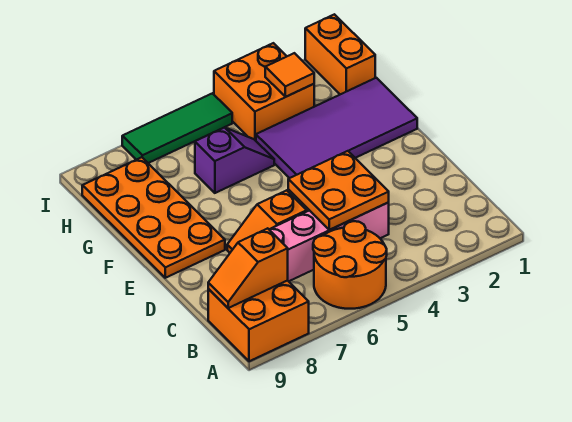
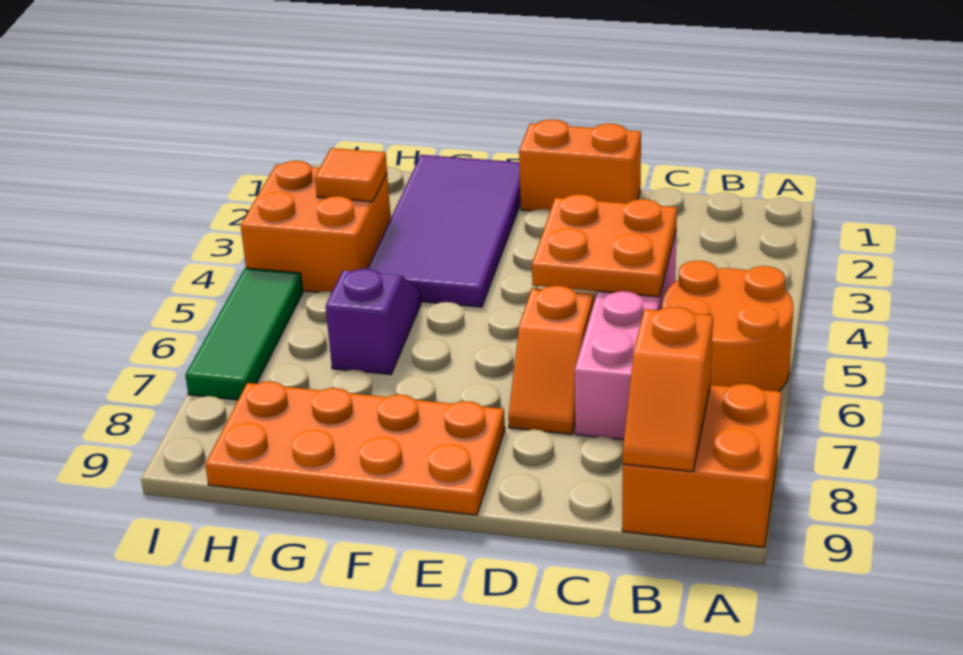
orange brick H1:I1 level 1 -> orange brick D1:E1 level 1

